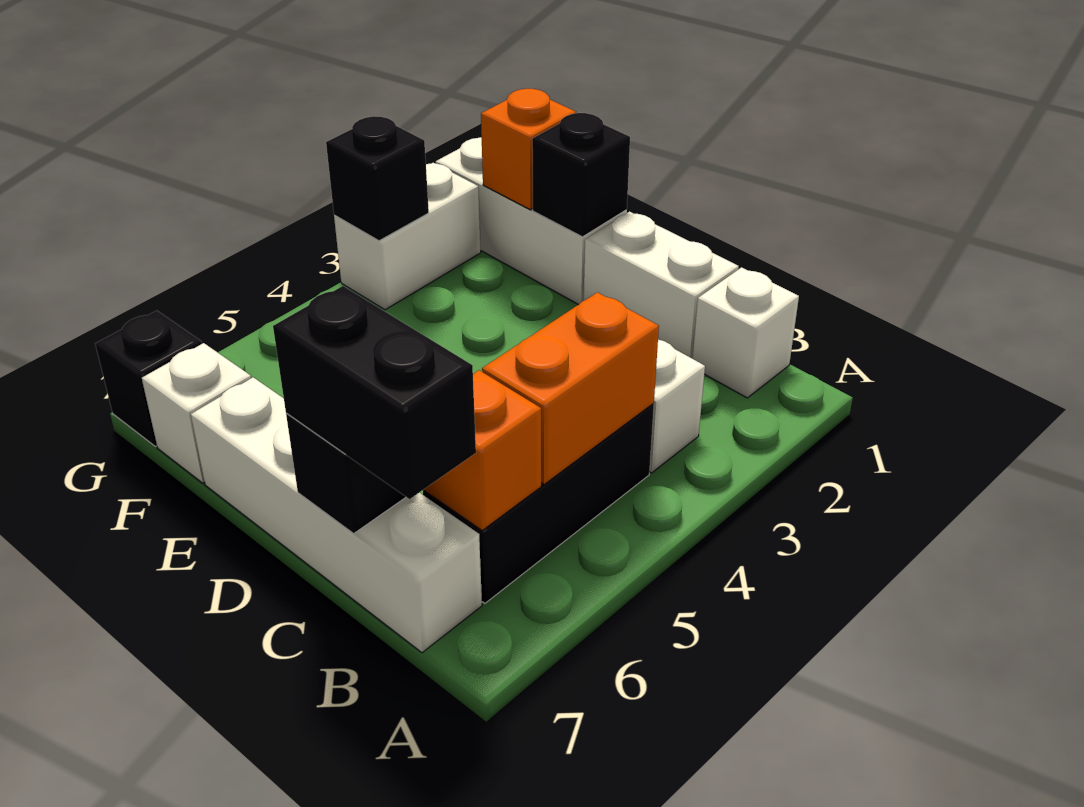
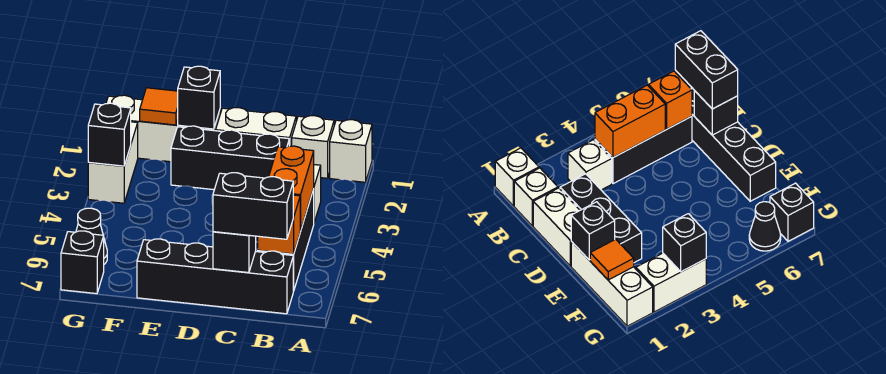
white brick B7:E7 level 1 -> black brick B7:E7 level 1
none -> black brick C2:E2 level 1
orange brick F1 level 2 -> orange tile F1 level 2
white brick F7 level 1 -> white brick A1 level 1
none -> black cone G6 level 1

